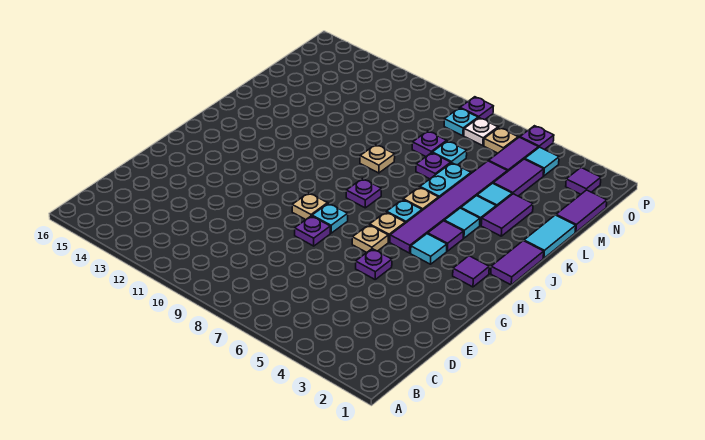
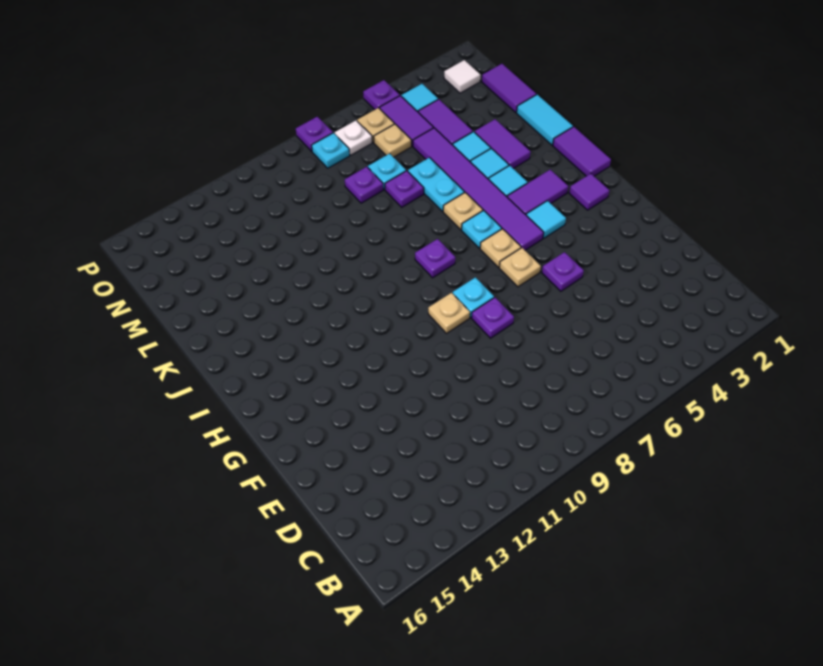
purple tile I4 level 1 -> purple tile I3:I4 level 1
tan plate K9 level 1 -> tan plate N6 level 1
purple tile O2 level 1 -> white tile O2 level 1

